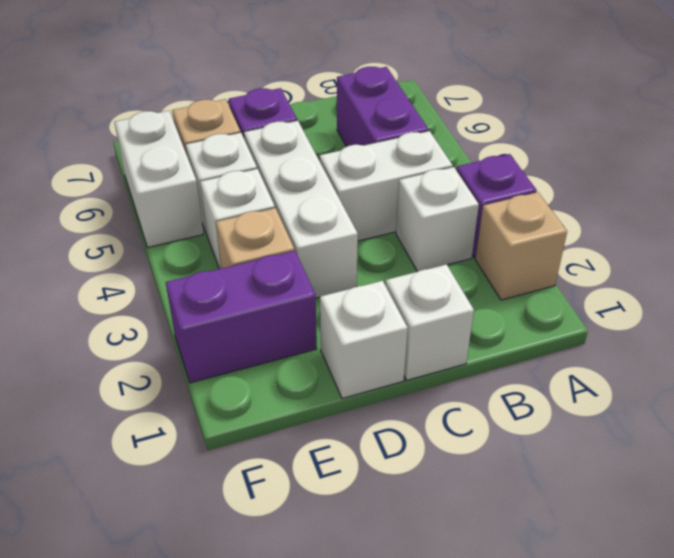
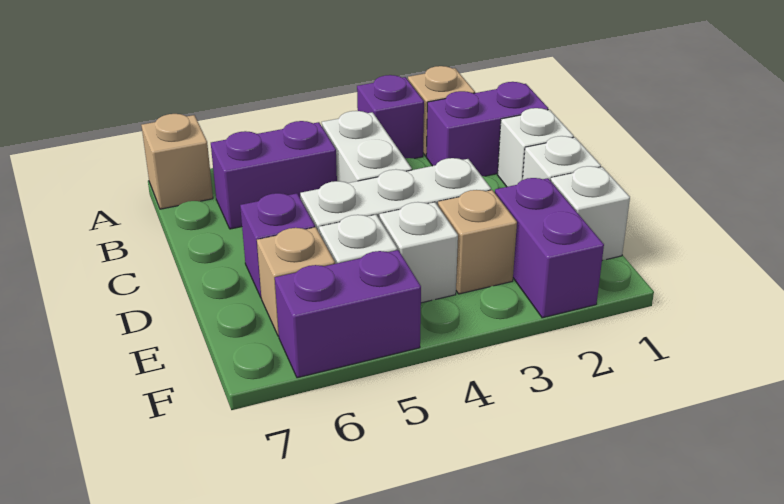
none -> tan brick A7 level 1
none -> purple brick B1:B2 level 1
white brick B3 level 1 -> white brick E1 level 1
white brick F5:F6 level 1 -> purple brick F5:F6 level 1

